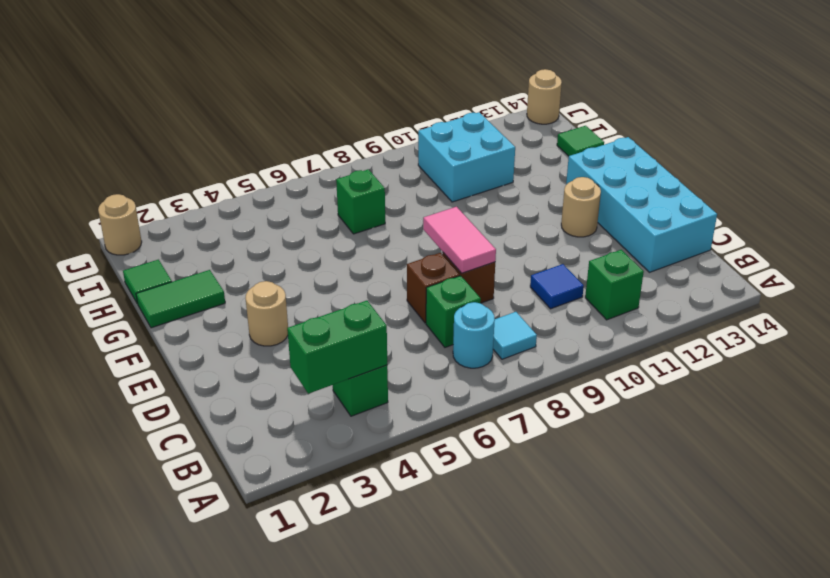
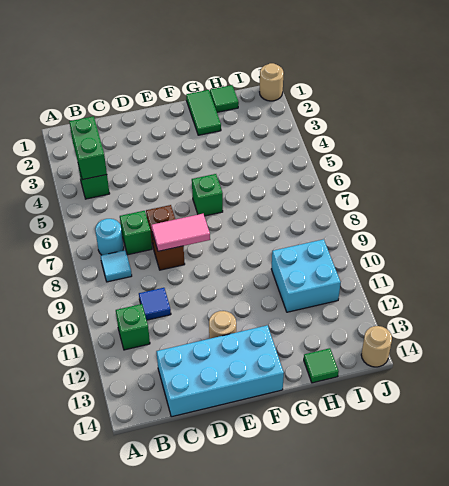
tan round brick E3 level 1 -> none
green brick H7 level 1 -> green brick F6 level 1

